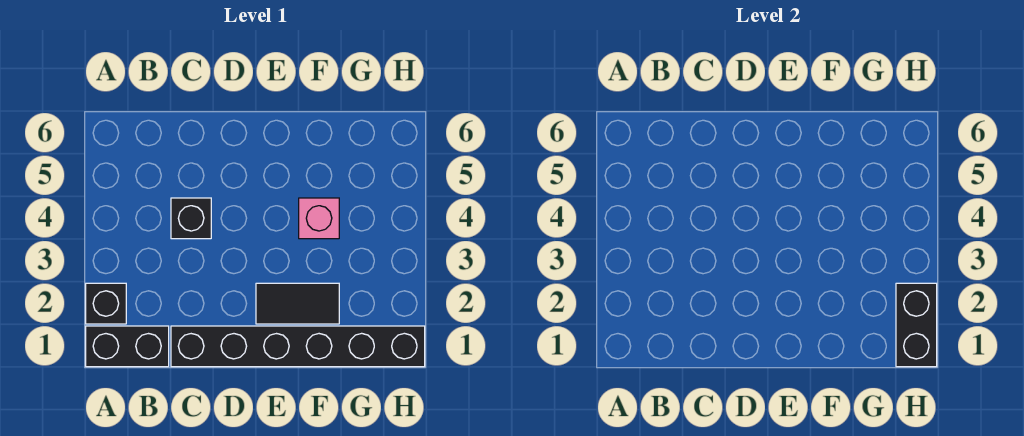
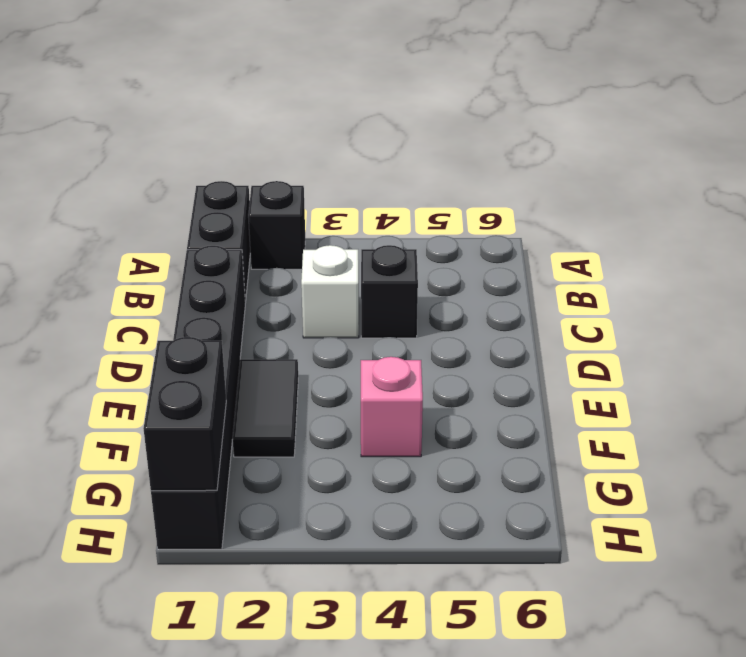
none -> white brick C3 level 1
black brick H1:H2 level 2 -> black brick G1:H1 level 2

